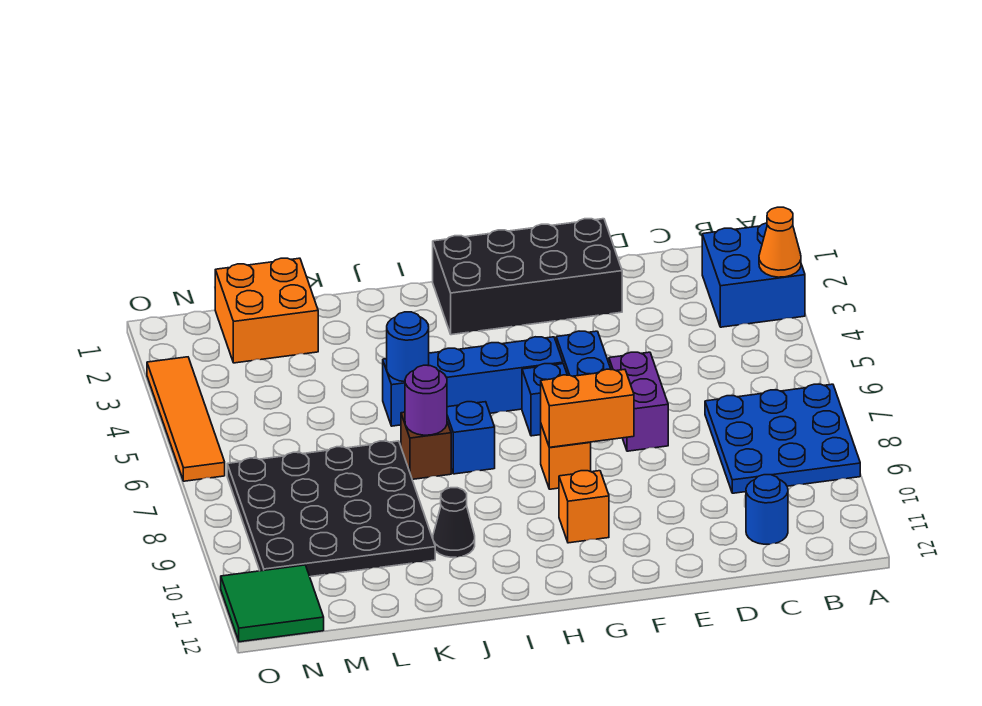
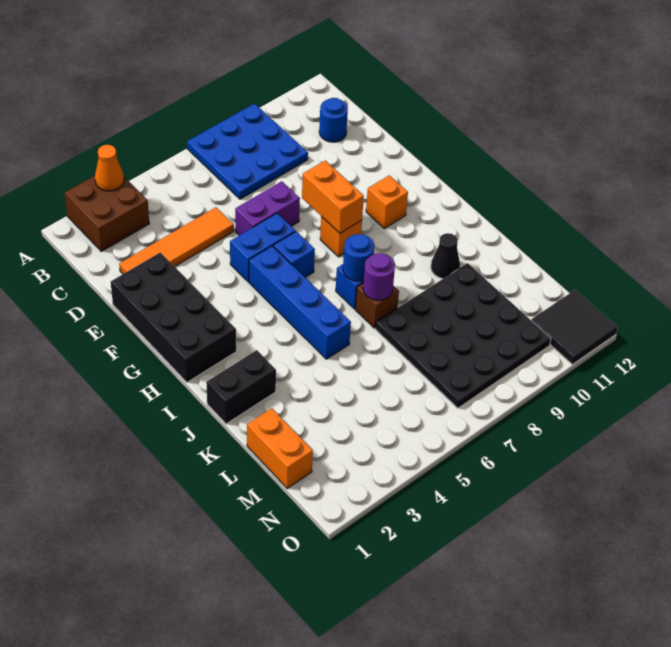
blue brick A2:B3 level 1 -> brown brick A2:B3 level 1
none -> black brick J1:J2 level 1
blue round brick J5 level 2 -> blue round brick I7 level 2
orange brick L1:M2 level 1 -> orange brick L1:M1 level 1
green tile N11:O12 level 1 -> black tile N11:O12 level 1
orange tile O3:O6 level 1 -> orange tile D2:D5 level 1

